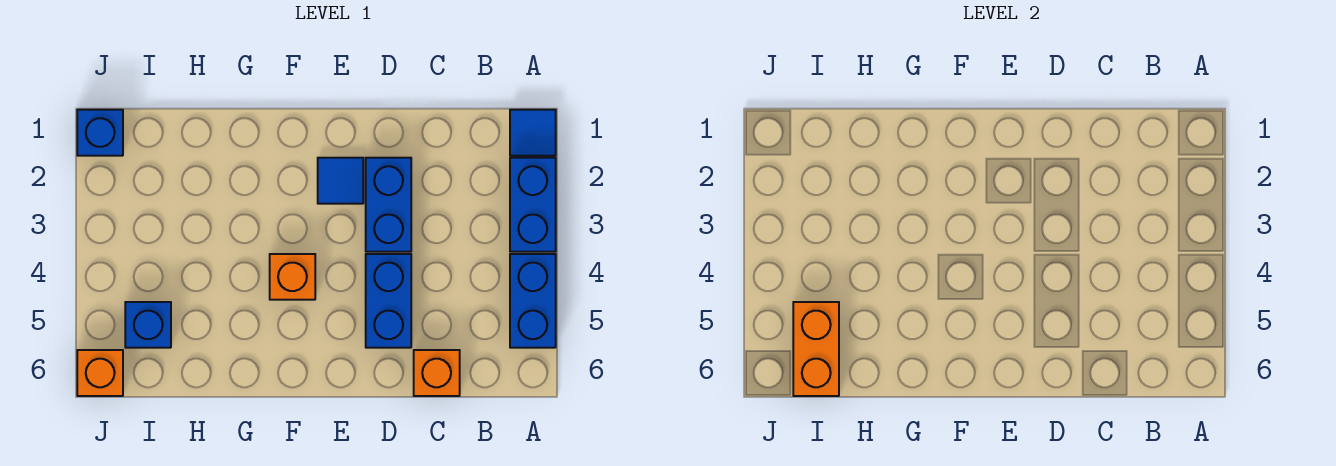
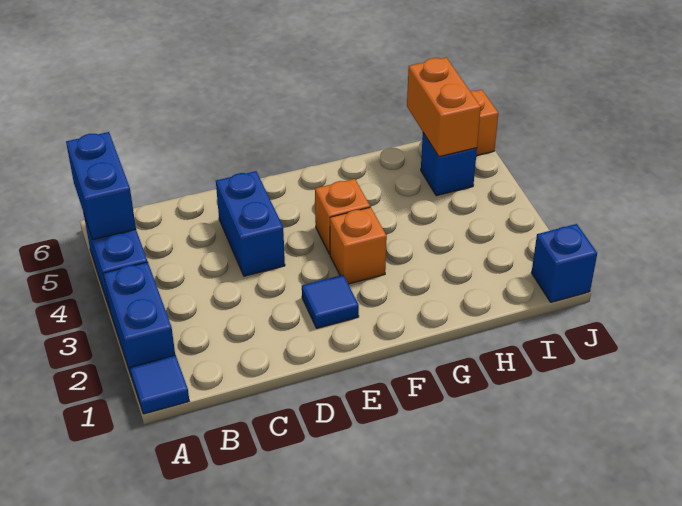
orange brick C6 level 1 -> orange brick F3 level 1
blue brick D2:D3 level 1 -> blue brick A5:A6 level 2

